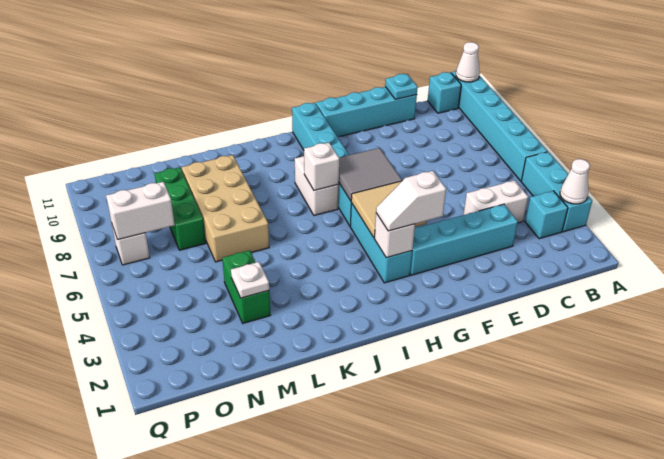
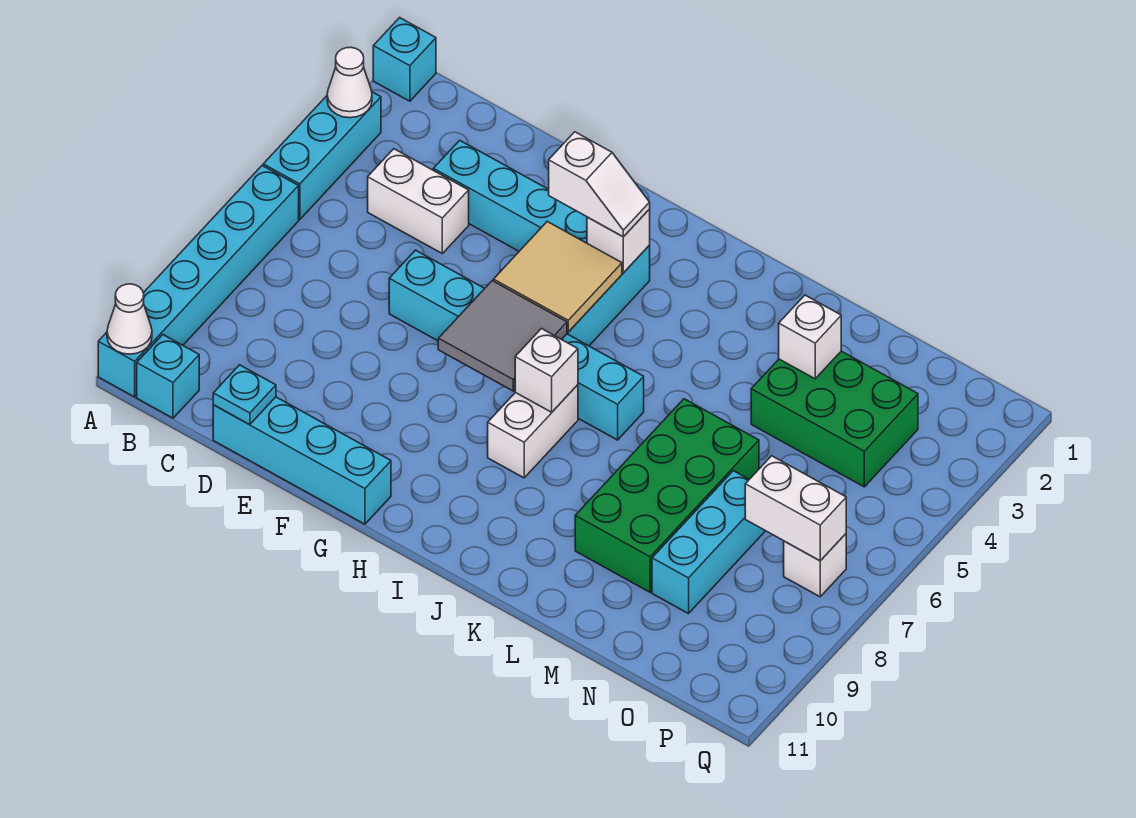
cyan brick B3 level 1 -> cyan brick A1 level 1
cyan brick H6:H11 level 1 -> cyan brick E6:J6 level 1
tan brick L6:M9 level 1 -> green brick L6:M9 level 1
green brick M3:M4 level 1 -> green brick M3:O4 level 1
white plate M3 level 2 -> white brick M3 level 2
green brick N7:N9 level 1 -> cyan brick N7:N9 level 1

